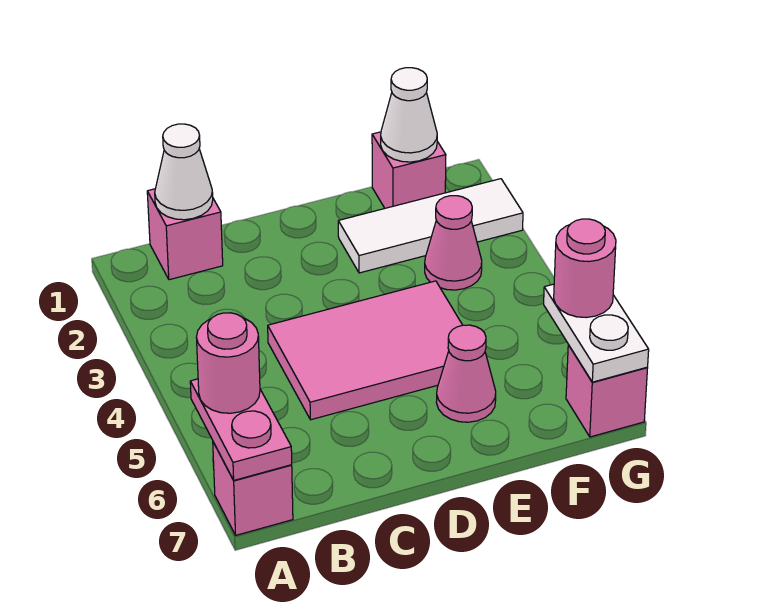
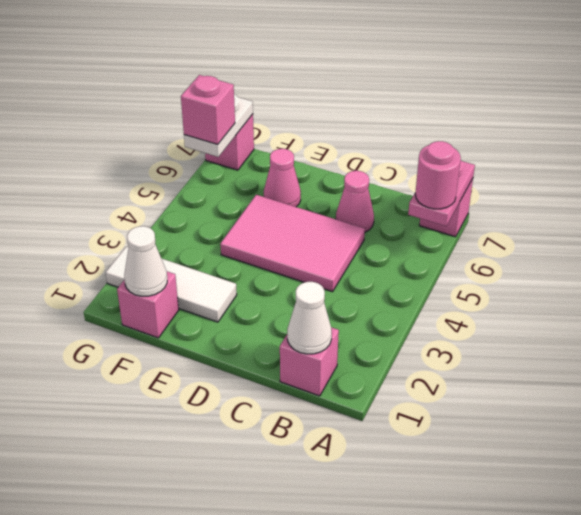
pink cone F3 level 1 -> pink cone C6 level 1
pink round brick G6 level 3 -> pink brick G6 level 3

